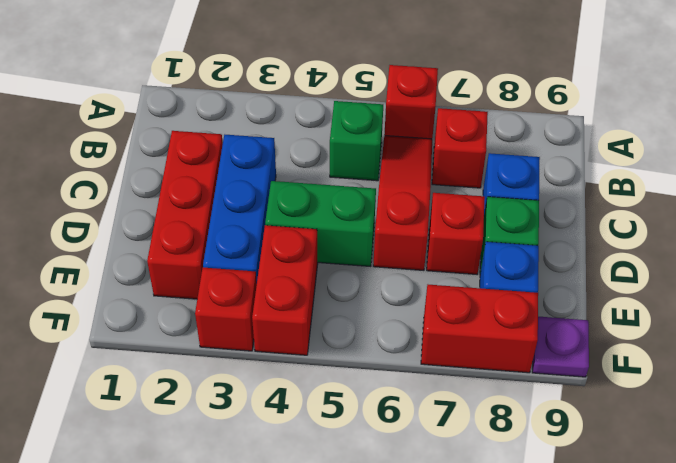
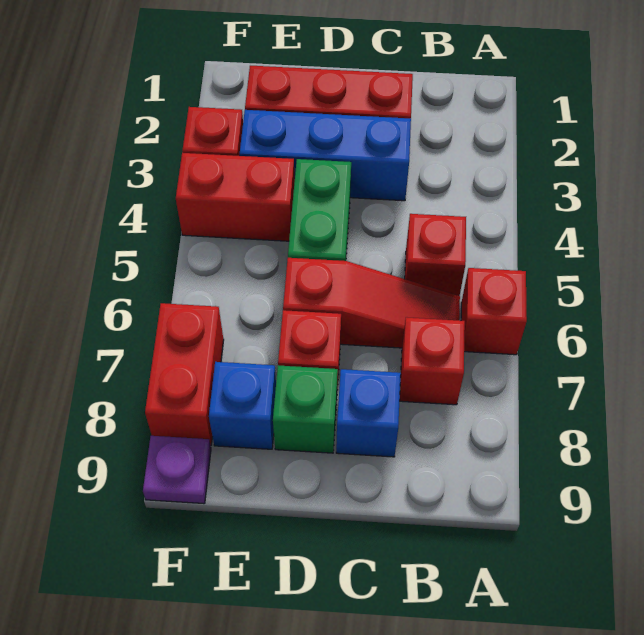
green brick B5 level 1 -> red brick B5 level 1

